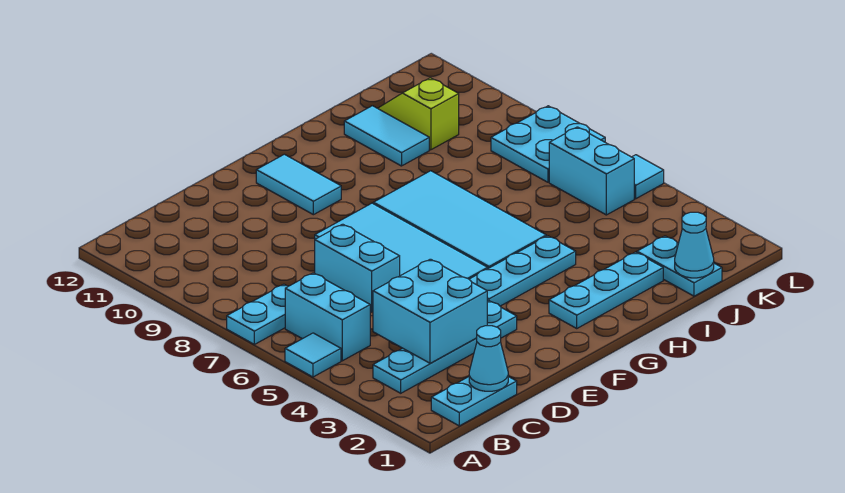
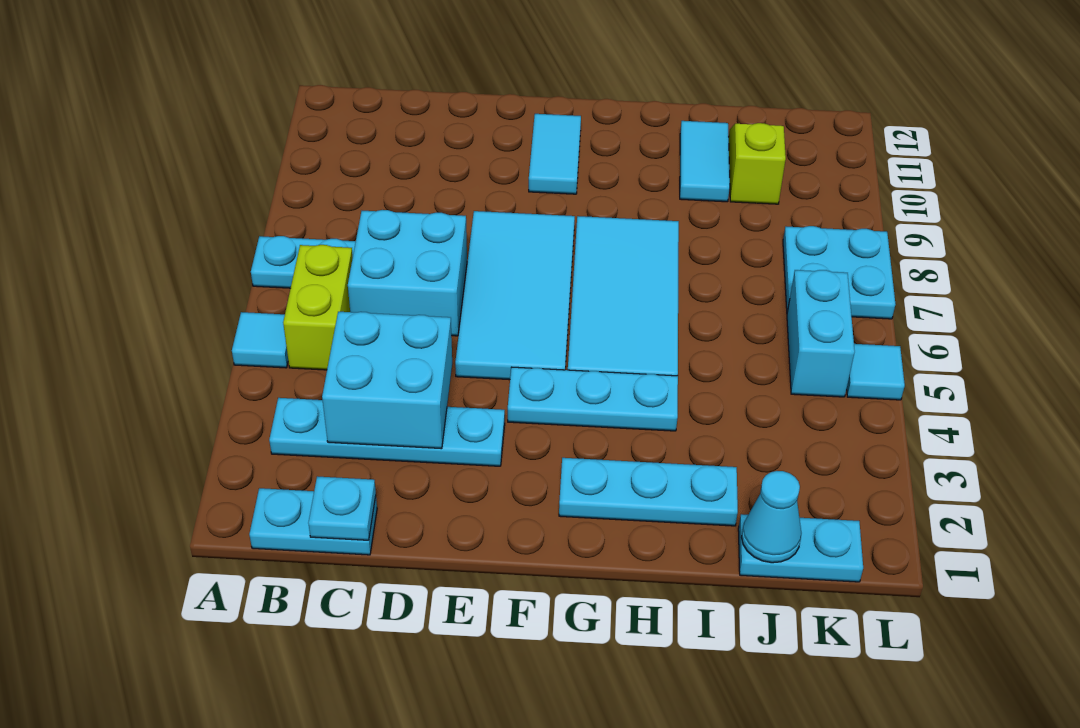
cyan brick B5:B6 level 1 -> lime brick B5:B6 level 1
cyan cone C1 level 2 -> cyan plate C1 level 2
cyan brick D6:D7 level 1 -> cyan brick C6:D7 level 1
cyan plate J1:J2 level 1 -> cyan plate J1:K1 level 1

